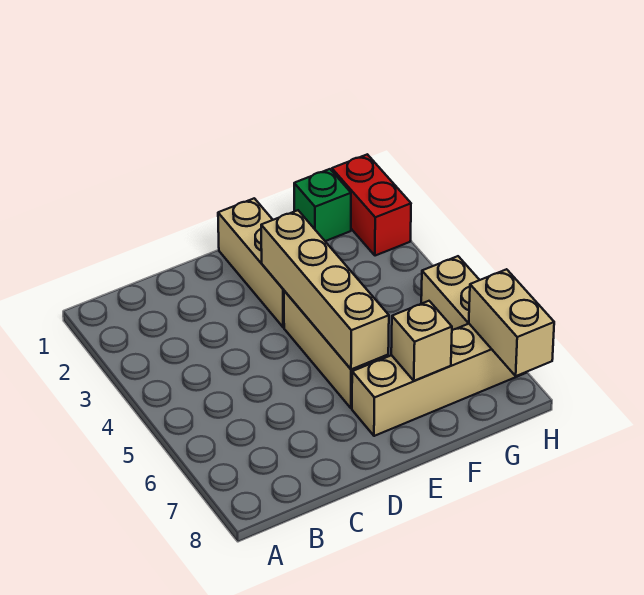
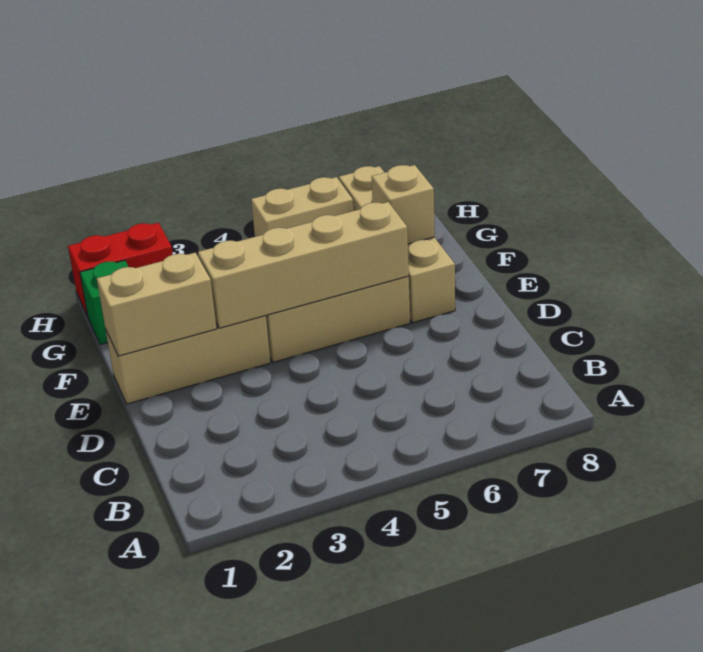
tan brick H7:H8 level 2 -> tan brick E1:E2 level 2

